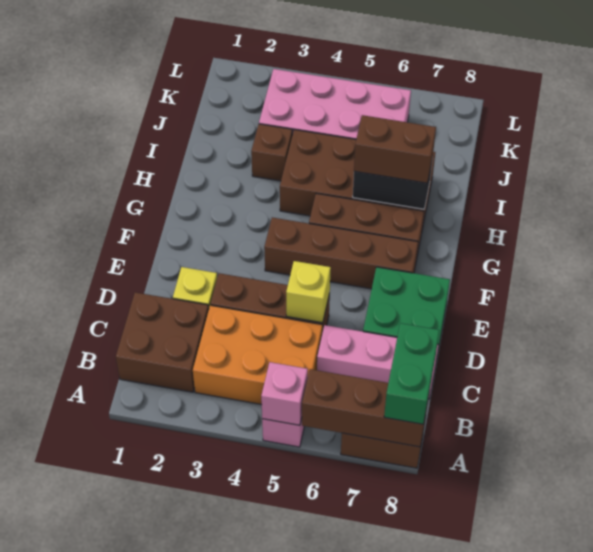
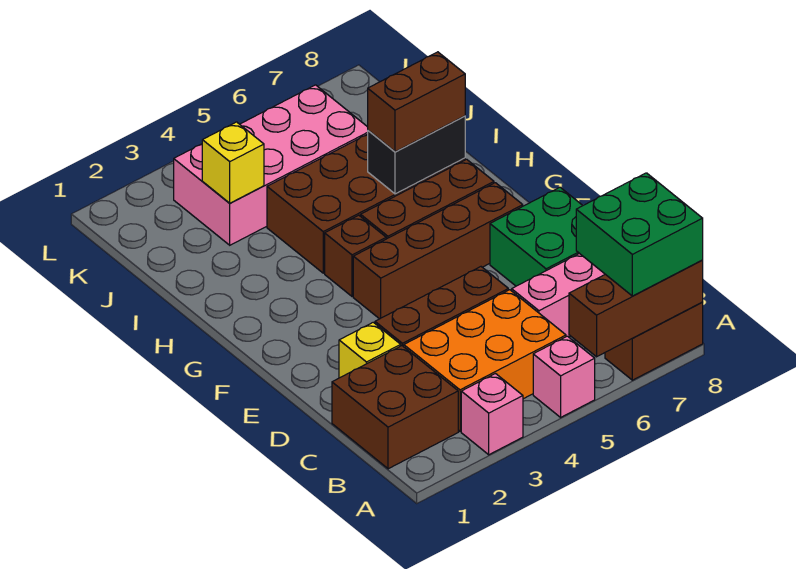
pink brick A5 level 2 -> pink brick A3 level 1
green brick A8:B8 level 3 -> green brick A7:B8 level 3
yellow brick D5 level 2 -> yellow brick J3 level 2
brown brick I3 level 1 -> brown brick G4 level 1

